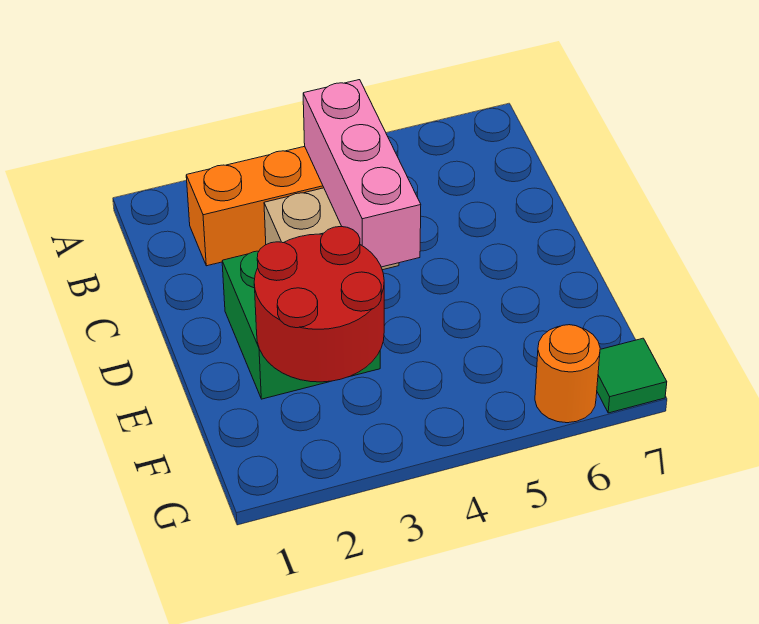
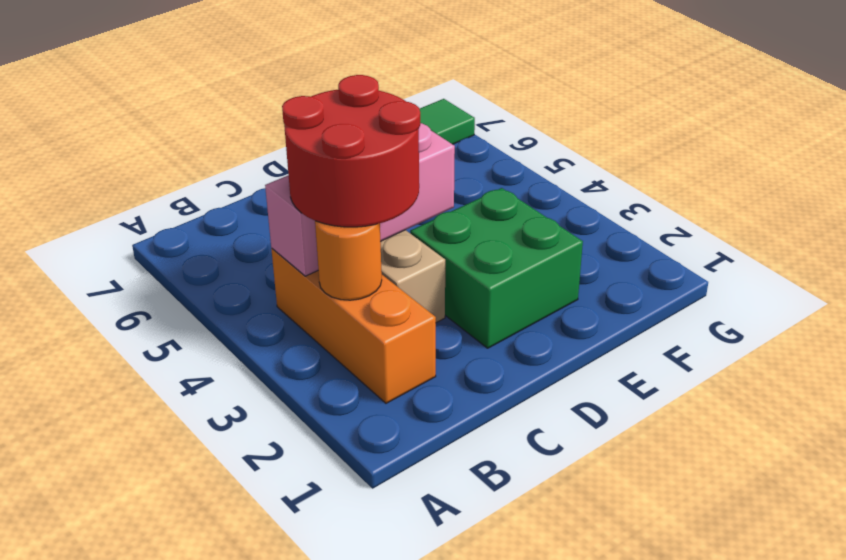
red round brick E2:F3 level 2 -> red round brick B3:C4 level 3
orange round brick G6 level 1 -> orange round brick B3 level 2

